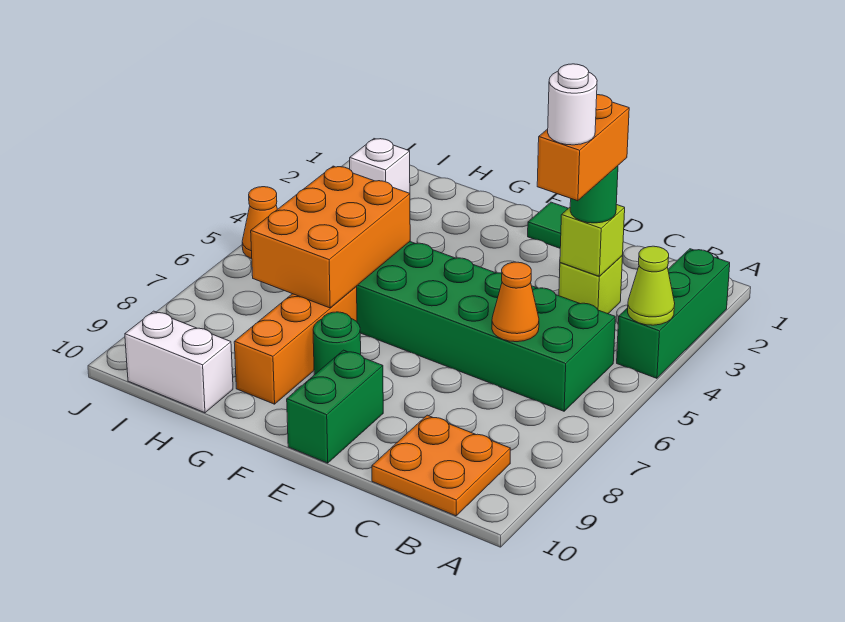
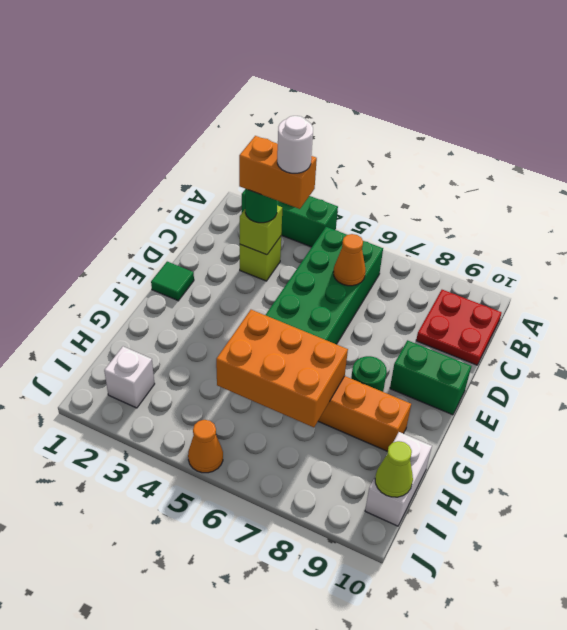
lime cone A4 level 2 -> lime cone I10 level 2
orange plate B9:C10 level 1 -> red plate B9:C10 level 1

